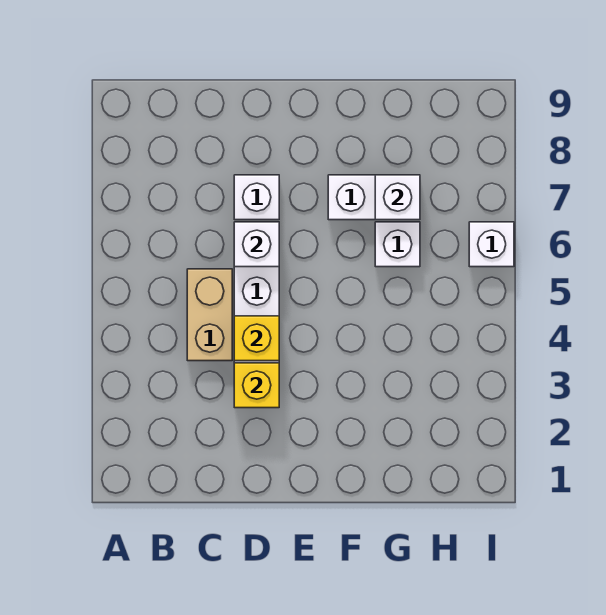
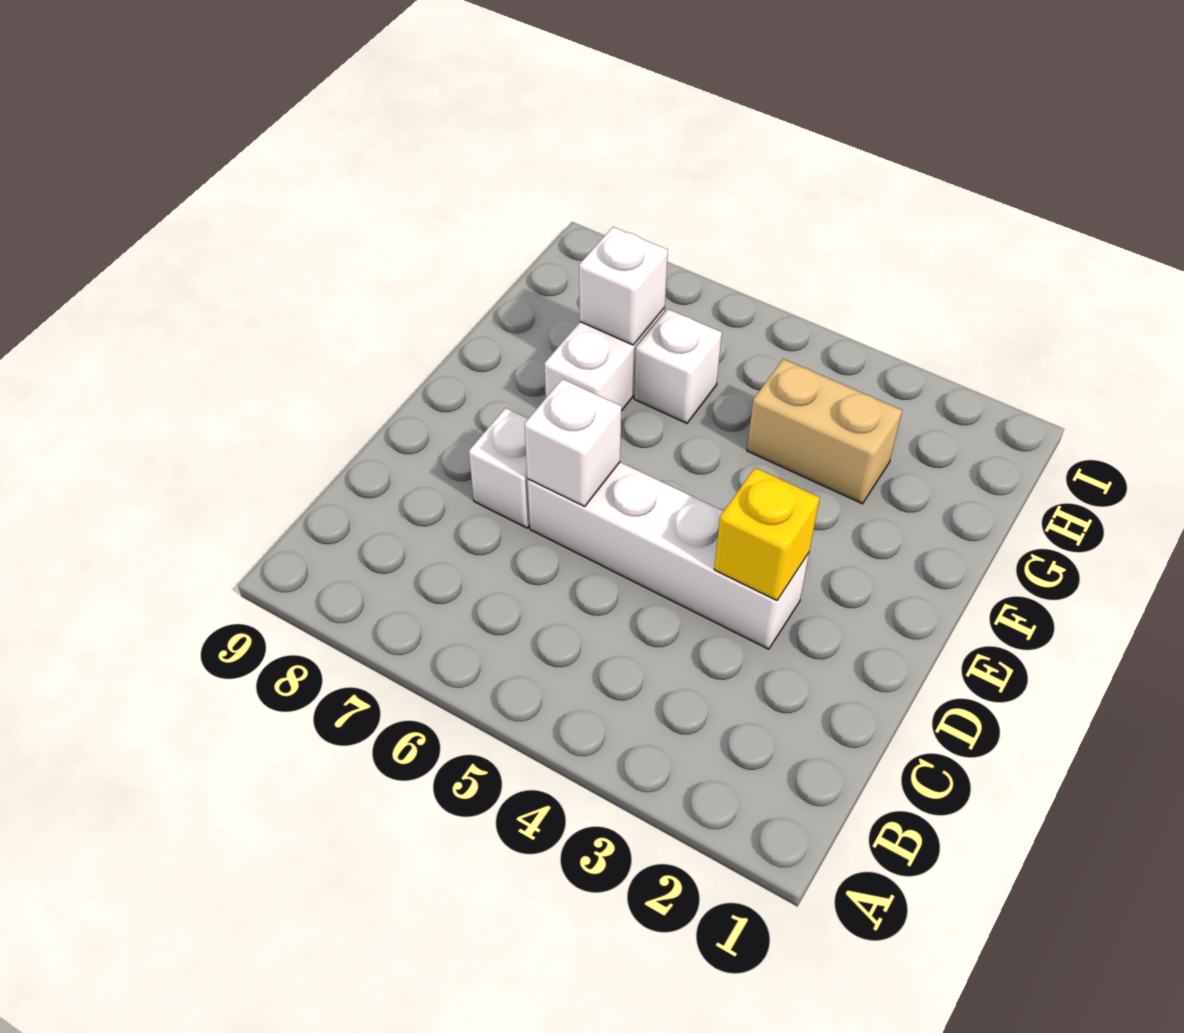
tan brick C4:C5 level 1 -> tan brick G3:G4 level 1
yellow brick D4 level 2 -> none
white brick I6 level 1 -> none

